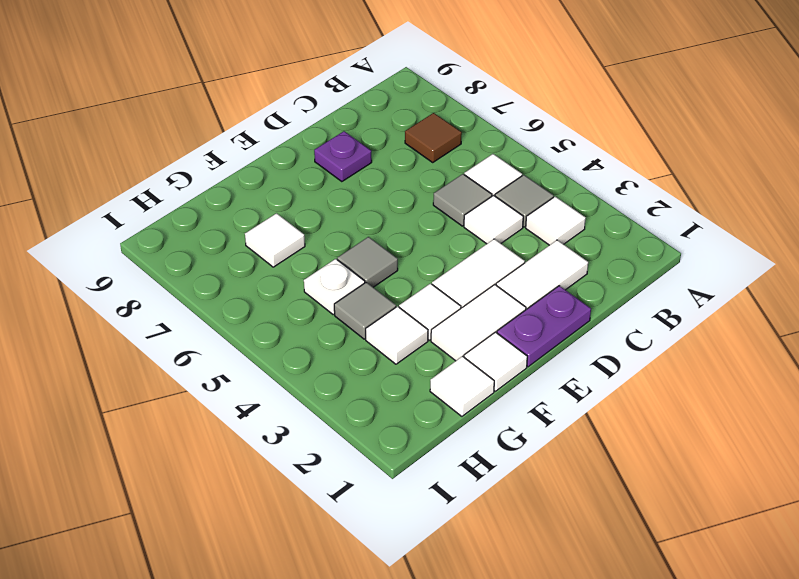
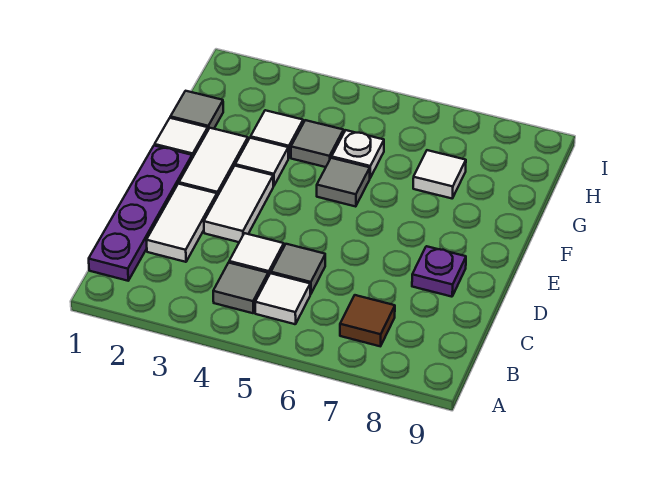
white tile B3 level 1 -> none
purple plate D1:E1 level 1 -> purple plate B1:E1 level 1
white tile G1 level 1 -> grey tile G1 level 1

